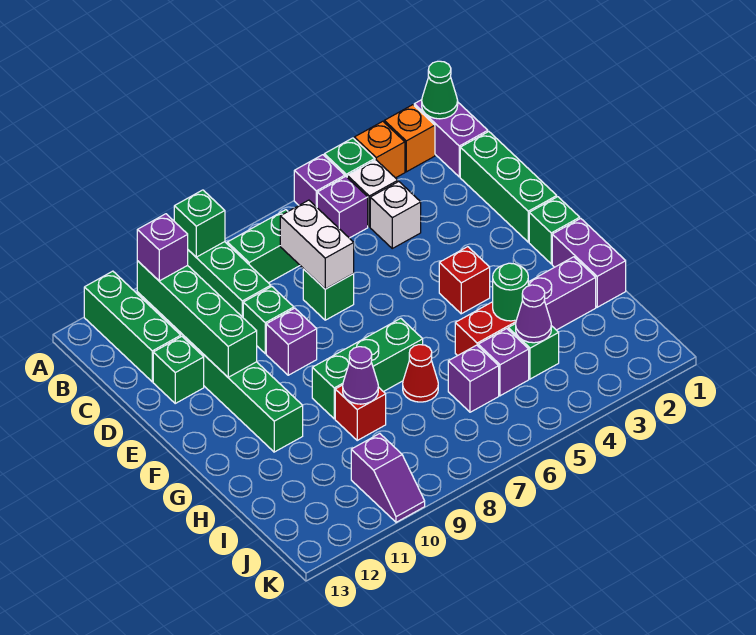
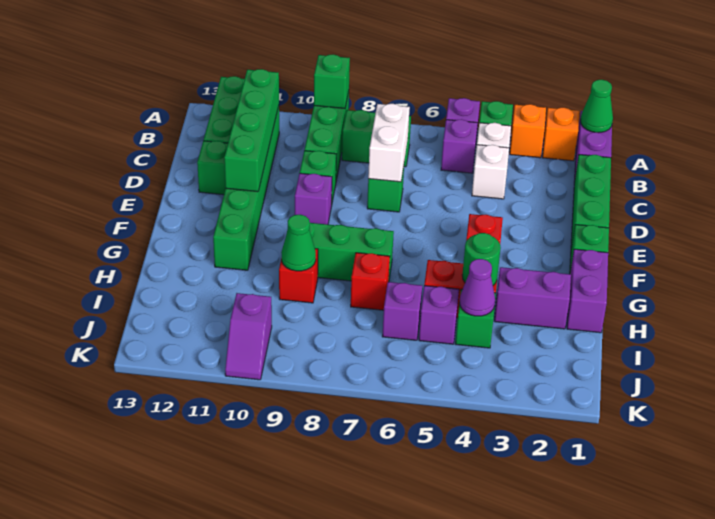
purple brick B11 level 3 -> none
red cone H7 level 1 -> red brick H7 level 1
purple cone H9 level 2 -> green cone H9 level 2

